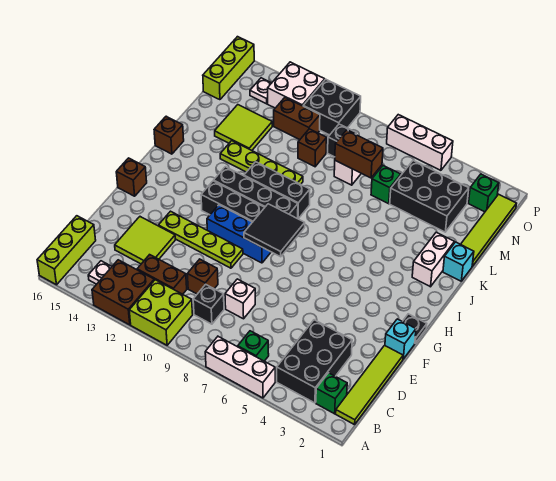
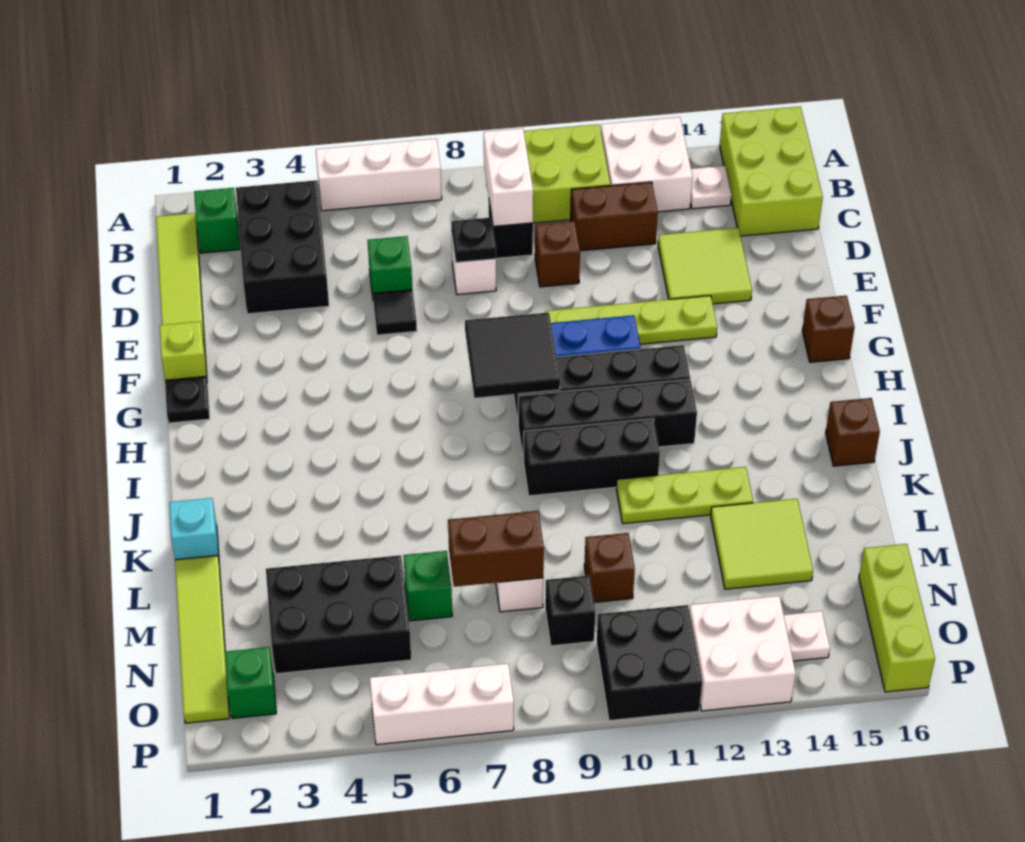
brown brick A12:B13 level 1 -> white brick A12:B13 level 1
lime brick A16:C16 level 1 -> lime brick A15:C16 level 1
green brick B6 level 1 -> green brick D6 level 1
none -> black plate D8 level 2
none -> black tile E6 level 1
cyan brick F1 level 1 -> lime brick F1 level 1
white brick J2:K2 level 1 -> white brick B9:C9 level 2
lime plate K10:K13 level 1 -> lime plate K11:K13 level 1
brown brick N11:N12 level 1 -> none

